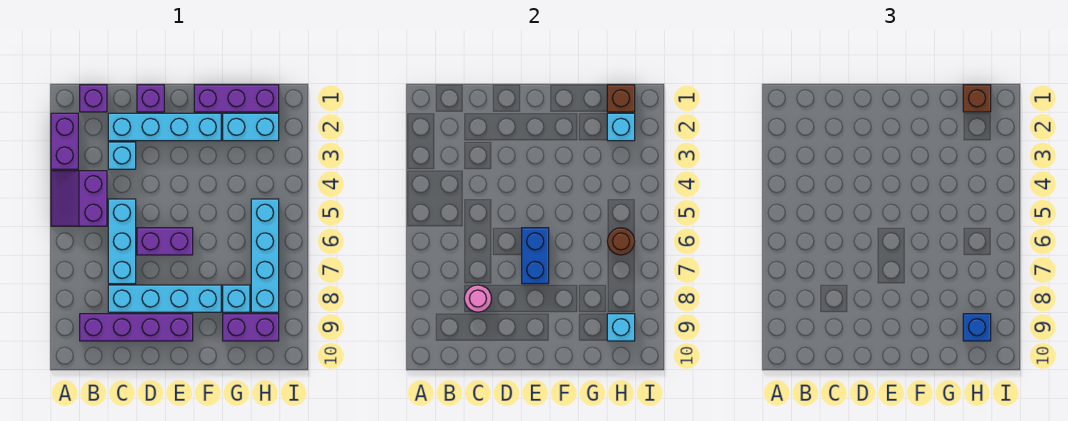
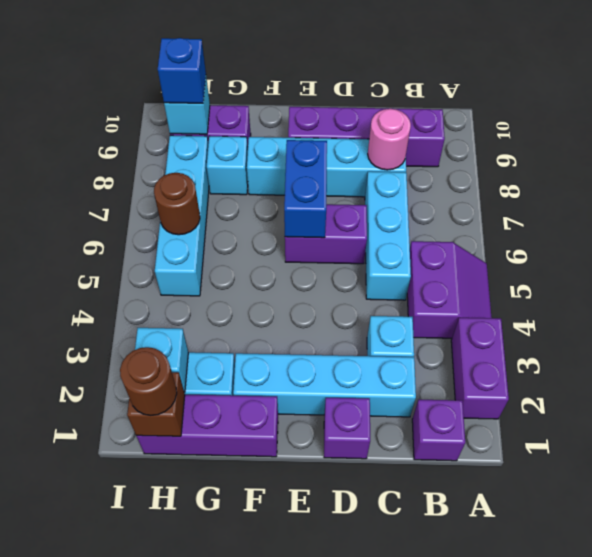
brown brick H1 level 3 -> brown round brick H1 level 3

